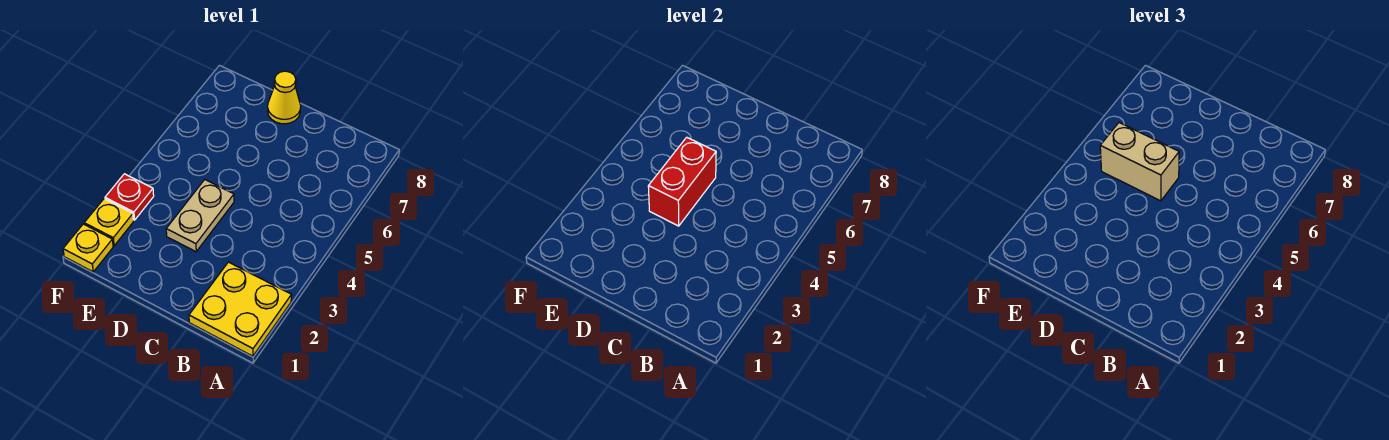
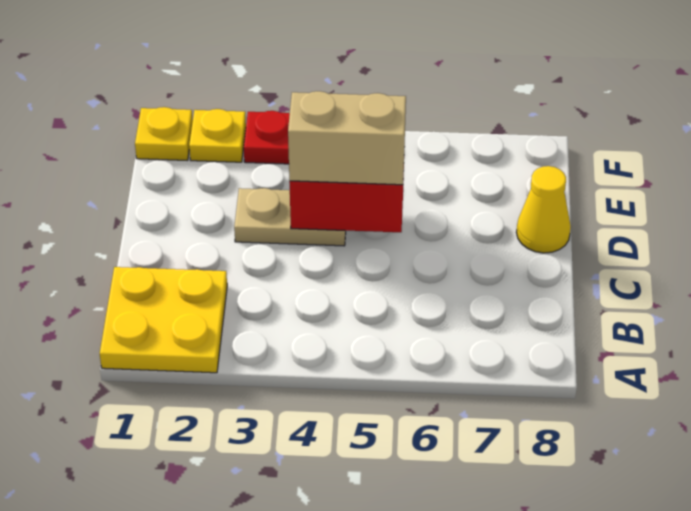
tan brick D5:E5 level 3 -> tan brick D4:D5 level 3

